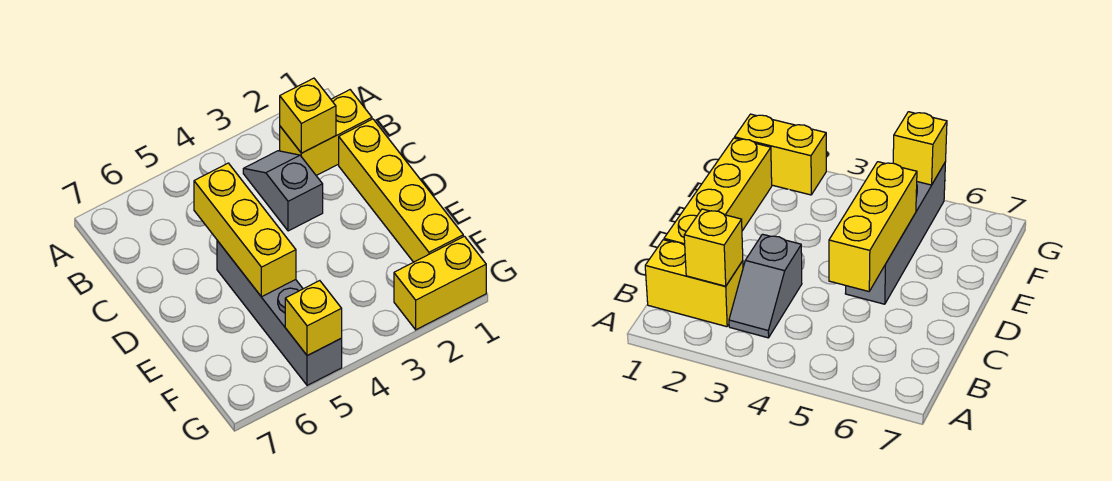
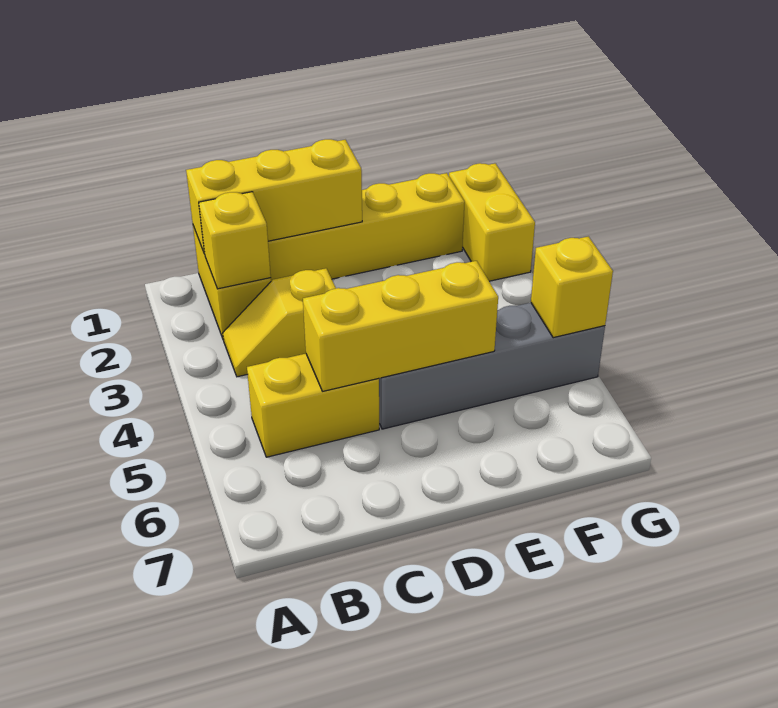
none -> yellow brick B1:D1 level 2
grey slope B3:C3 level 1 top C -> yellow slope B3:C3 level 1 top C
none -> yellow brick B5:C5 level 1

